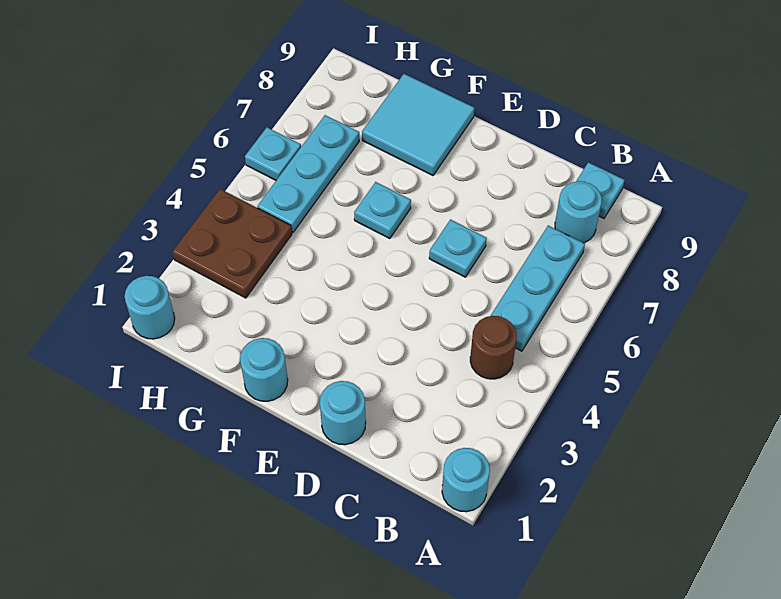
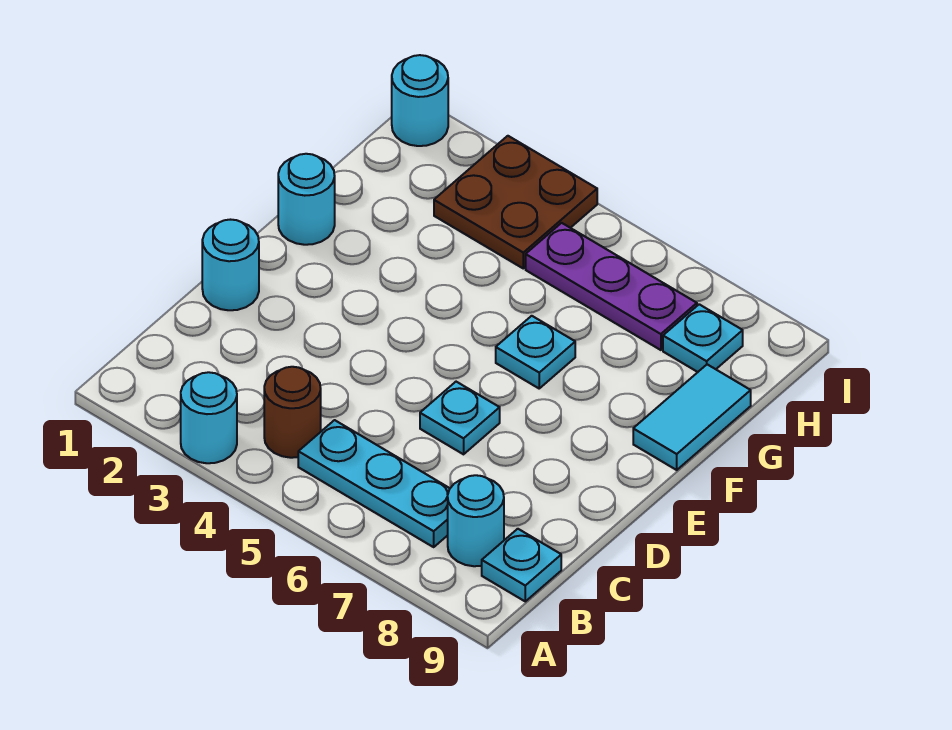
cyan round brick A1 level 1 -> cyan round brick A3 level 1
cyan tile F8:G9 level 1 -> cyan tile F9:G9 level 1
cyan plate H5:H7 level 1 -> purple plate H5:H7 level 1
cyan plate I6 level 1 -> cyan plate H8 level 1

